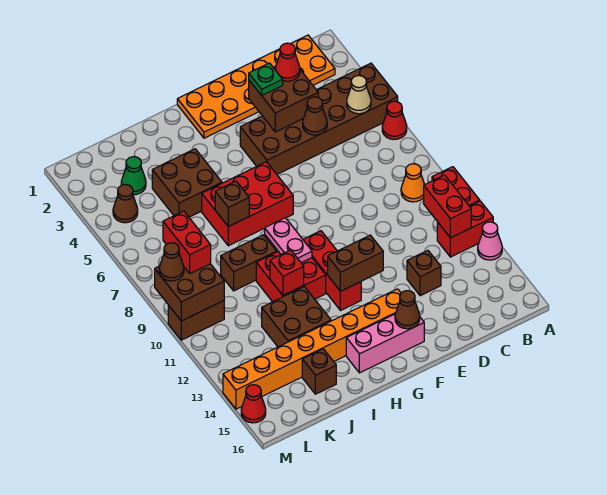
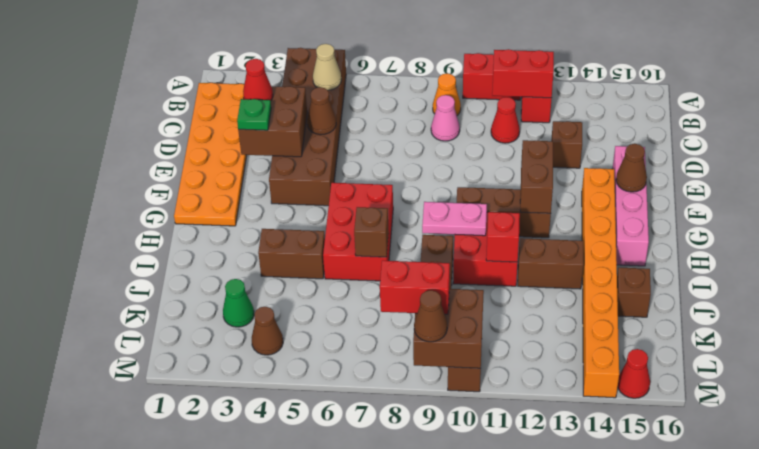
red cone A6 level 1 -> red cone C11 level 1
pink cone A13 level 1 -> pink cone C9 level 1
pink brick F15:H15 level 1 -> pink brick E15:H15 level 1
red brick G10:G12 level 1 -> brown brick G10:G12 level 1
brown brick I4:J5 level 1 -> brown brick I4:I5 level 1
brown brick I12:J13 level 1 -> brown brick I12:I13 level 1

